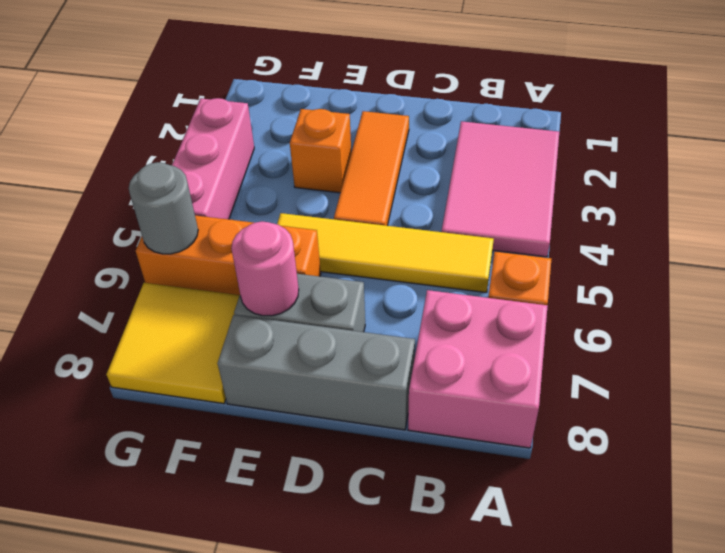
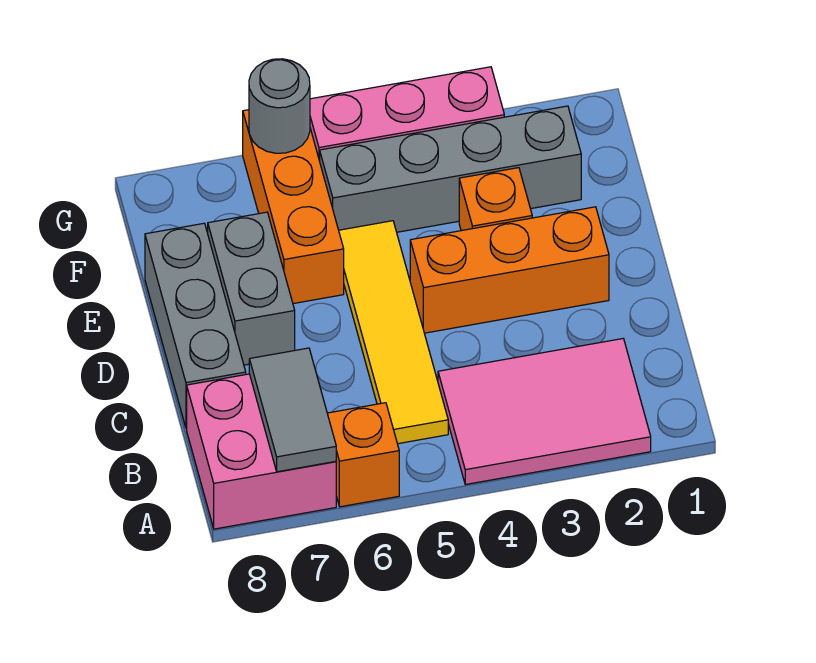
none -> grey tile A7:B7 level 2
orange tile D2:D4 level 1 -> orange brick D2:D4 level 1
pink round brick E7 level 2 -> none
none -> grey brick F2:F5 level 1
yellow tile F7:G8 level 1 -> none

